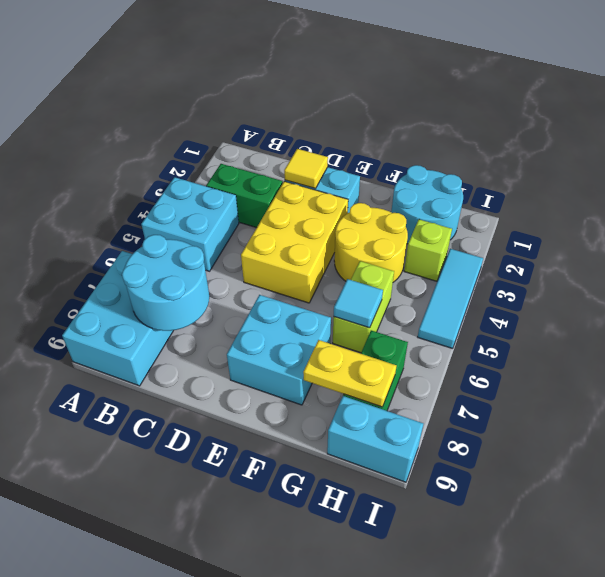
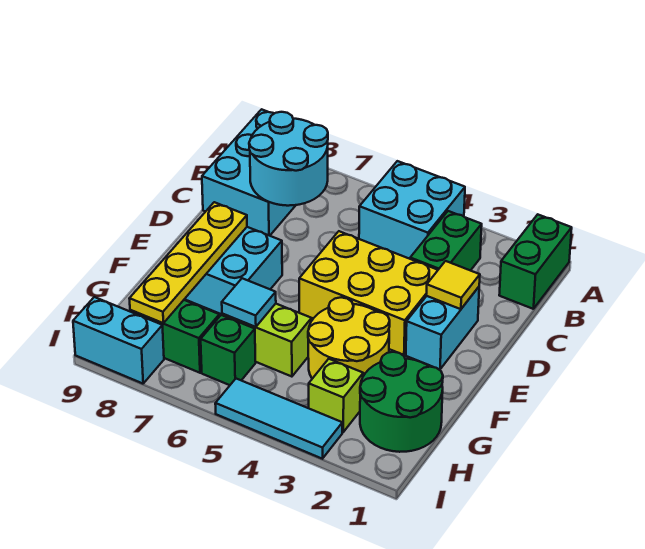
none -> green brick A1:B1 level 1
cyan brick A7:B9 level 1 -> cyan brick A8:C9 level 1
cyan round brick G1:H2 level 1 -> green round brick G1:H2 level 1
yellow plate G8:H8 level 2 -> yellow plate E8:H8 level 2
none -> green brick H6 level 1
cyan brick H9:I9 level 1 -> cyan brick I8:I9 level 1

